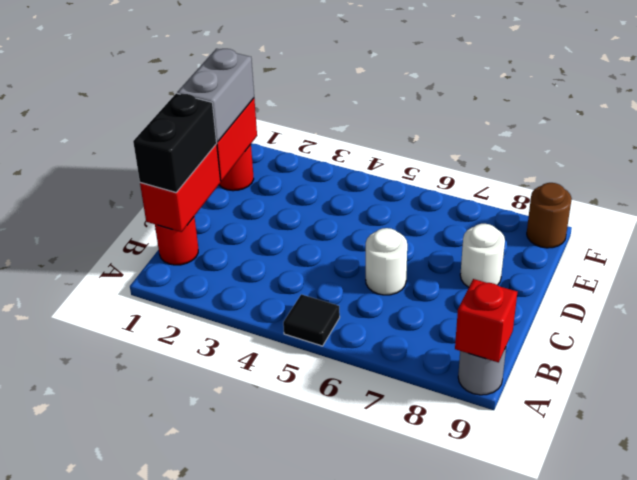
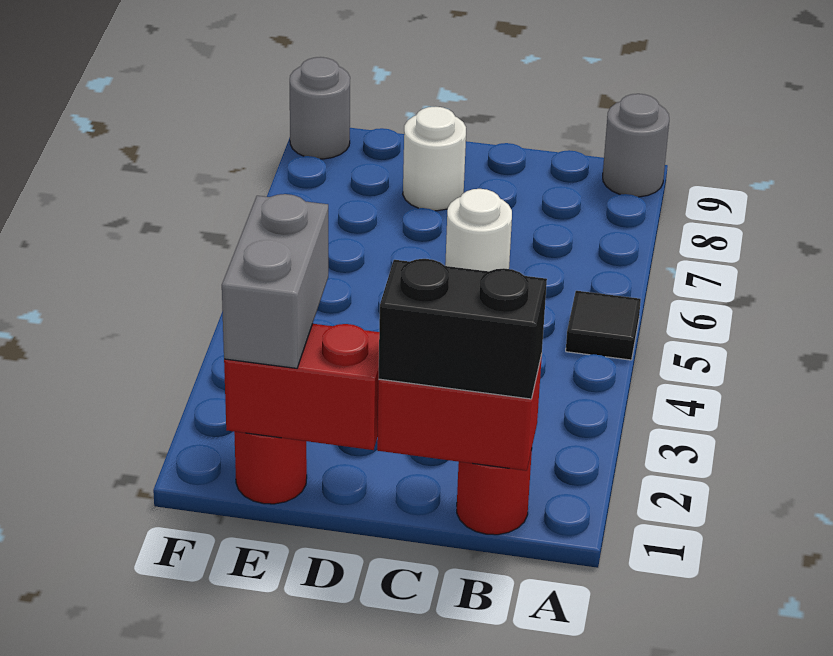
red brick A9 level 2 -> none
grey brick D1:E1 level 3 -> grey brick E1:E2 level 3
brown round brick F9 level 1 -> grey round brick F9 level 1

